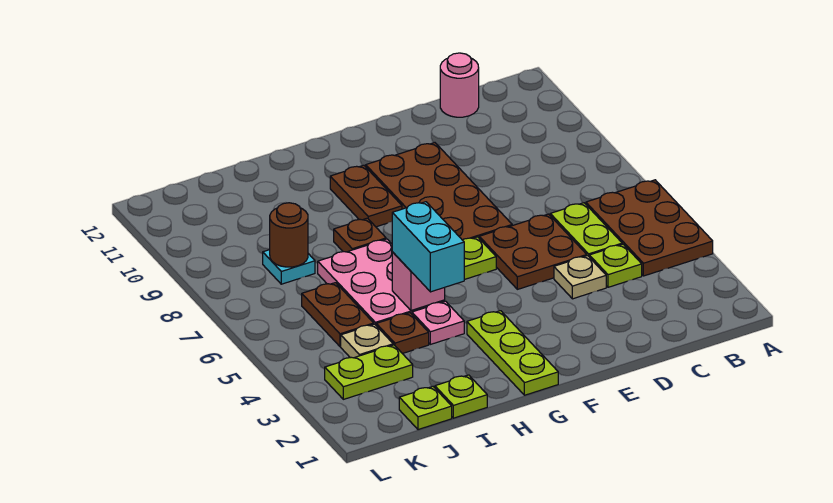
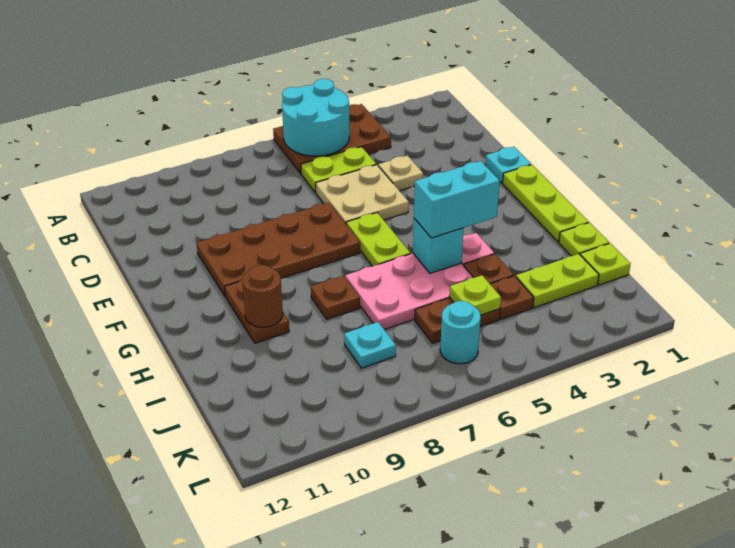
none -> cyan round brick A5:B6 level 2
lime plate C4 level 1 -> lime plate J5 level 2
pink round brick C12 level 1 -> none
brown plate D5:E6 level 1 -> tan plate D5:E6 level 1
none -> cyan plate E1 level 1
lime plate G1:G3 level 1 -> lime plate F1:H1 level 1
brown plate G9:G10 level 1 -> brown plate G10:H10 level 1
pink brick H5 level 2 -> cyan brick H5 level 2
lime plate J3:K3 level 1 -> lime plate J2:J3 level 1
tan plate J4 level 1 -> brown plate J4 level 1
brown round brick J8 level 2 -> brown round brick H10 level 2
none -> cyan round brick K6 level 1

